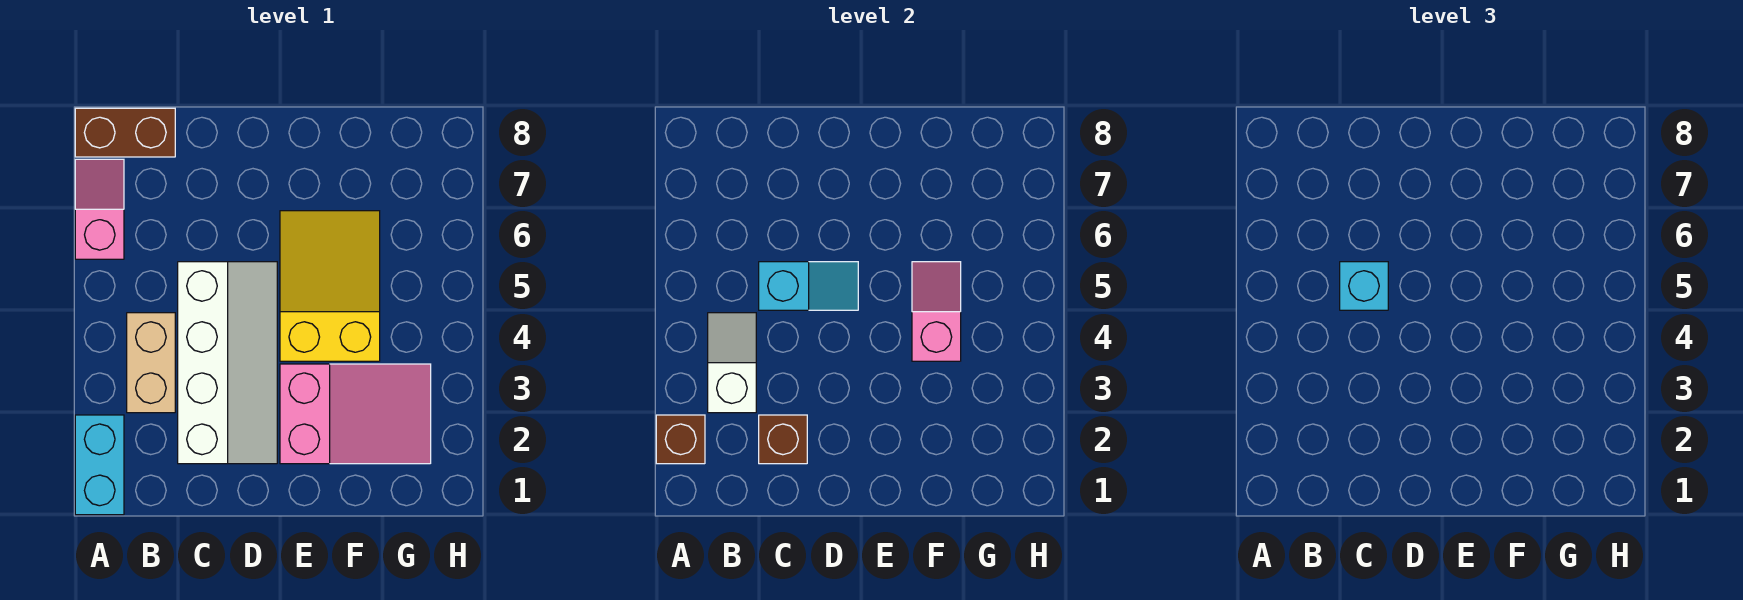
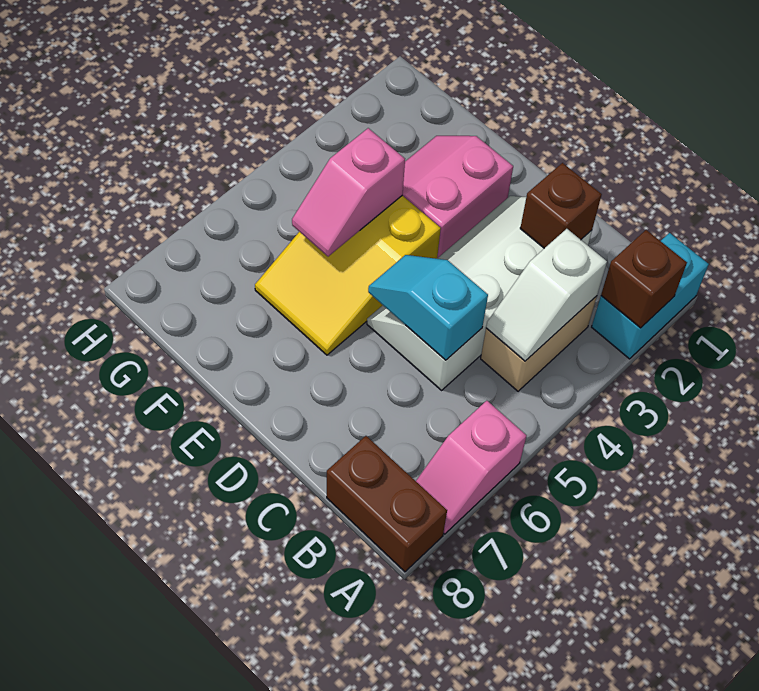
cyan brick C5 level 3 -> none
pink slope E2:G3 level 1 top E -> pink slope E2:F3 level 1 top E

